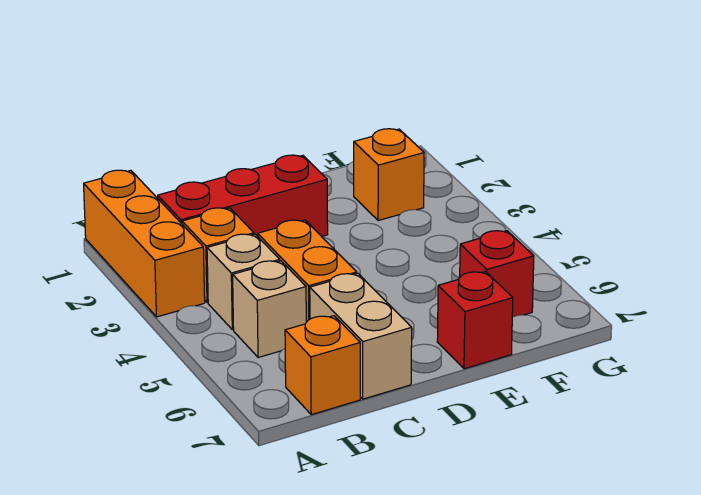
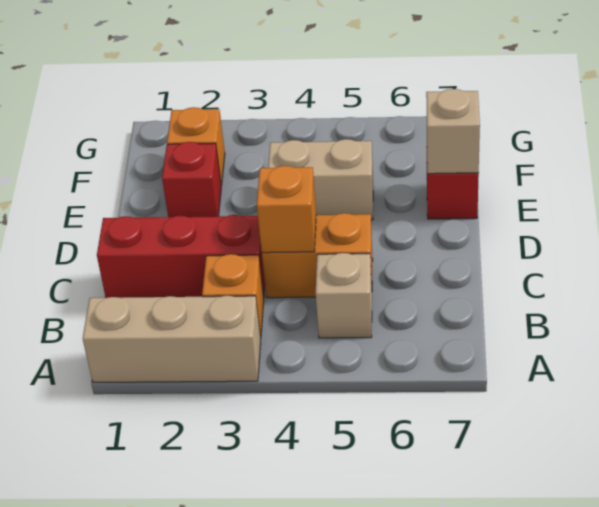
orange brick A1:A3 level 1 -> tan brick A1:A3 level 1
red brick B2:D2 level 1 -> red brick C1:C3 level 1
tan brick B4 level 1 -> tan brick E7 level 2
orange brick B7 level 1 -> orange brick C4 level 2
tan brick C6:C7 level 1 -> tan brick E4:E5 level 1
red brick F6 level 1 -> red brick E2 level 1

